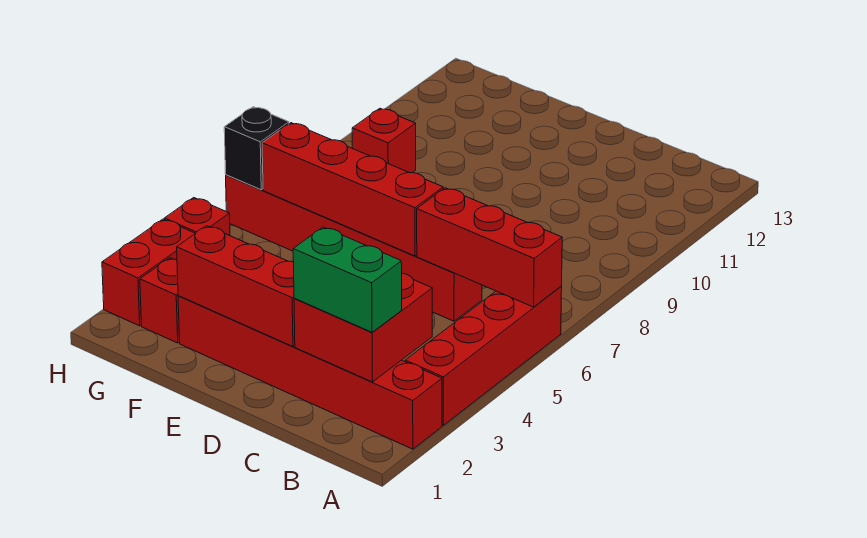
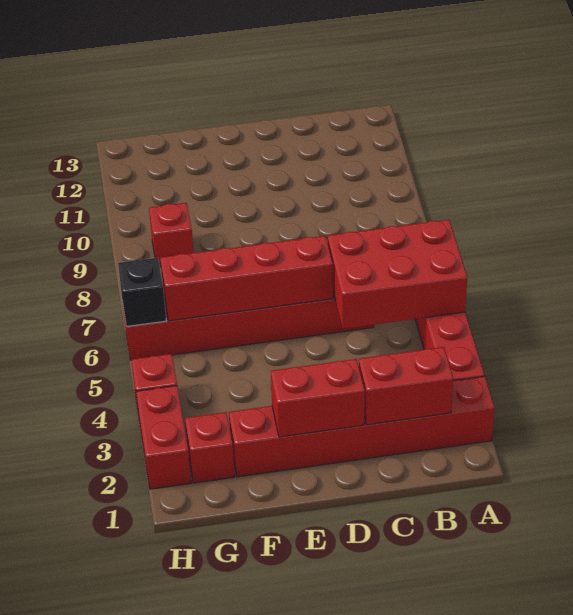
red brick A6:C6 level 2 -> red brick A5:C6 level 2
red brick B2:C3 level 2 -> red brick B2:C2 level 2
green brick B2:C2 level 3 -> none
red brick D2:F2 level 2 -> red brick D2:E2 level 2

